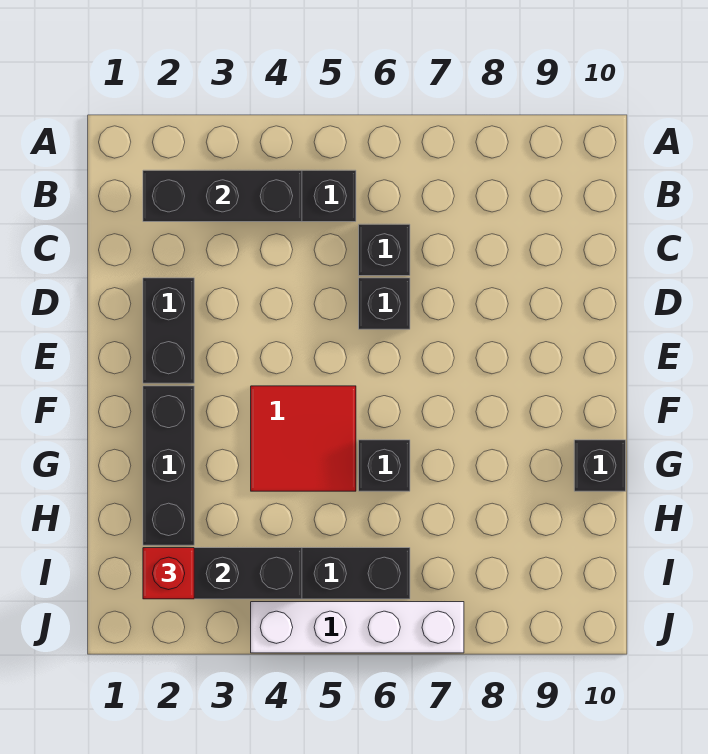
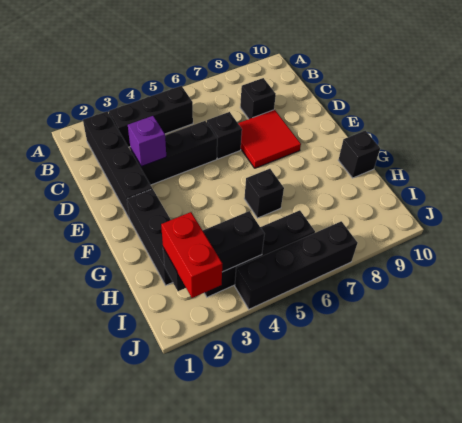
black brick B2:B4 level 2 -> black brick D3:D5 level 1
black brick C6 level 1 -> black brick C8 level 1
black brick D2:E2 level 1 -> black brick B2:E2 level 1
none -> purple brick D3 level 2
red tile F4:G5 level 1 -> red tile D7:E8 level 1
red brick I2 level 3 -> red brick I2:J2 level 3
white brick J4:J7 level 1 -> black brick J4:J7 level 1

